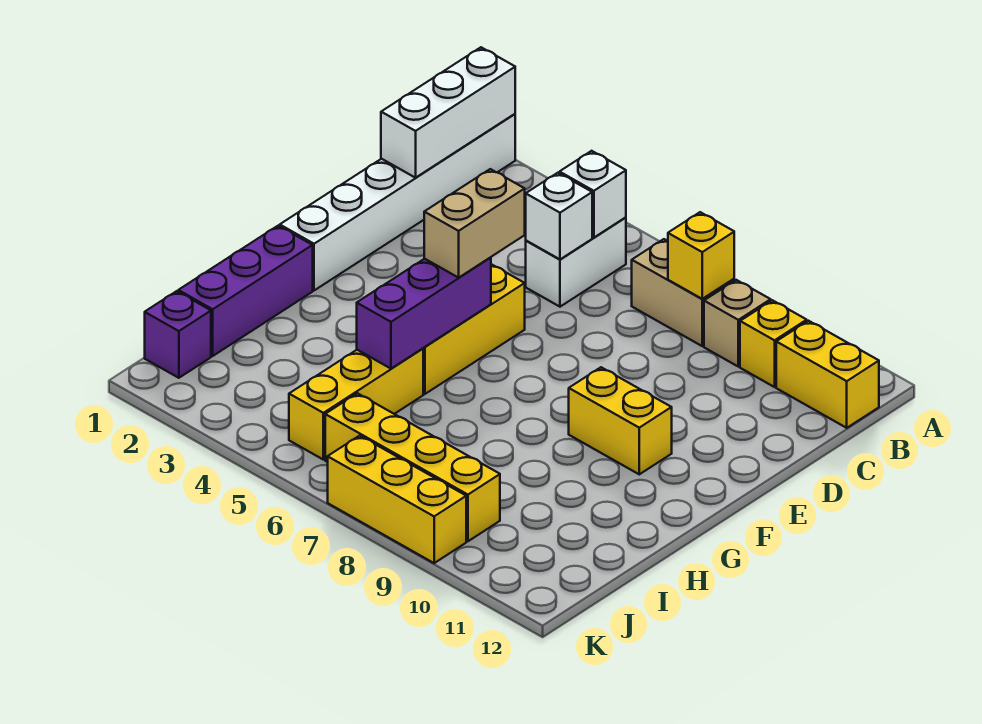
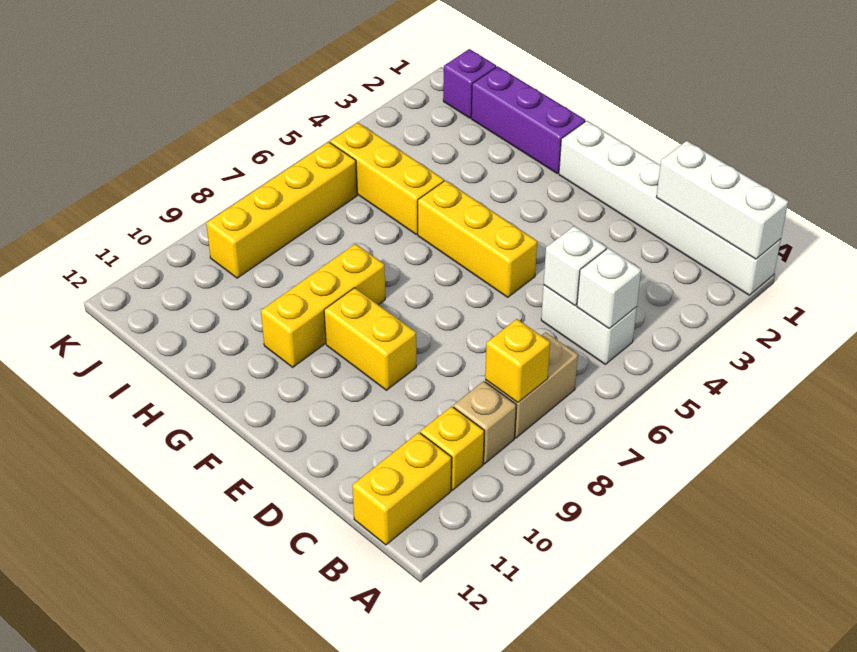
tan brick E5:F5 level 3 -> none
purple brick F5:H5 level 2 -> none
yellow brick F9:F10 level 1 -> yellow brick E9:F9 level 1
yellow brick K7:K9 level 1 -> yellow brick G8:G10 level 1

